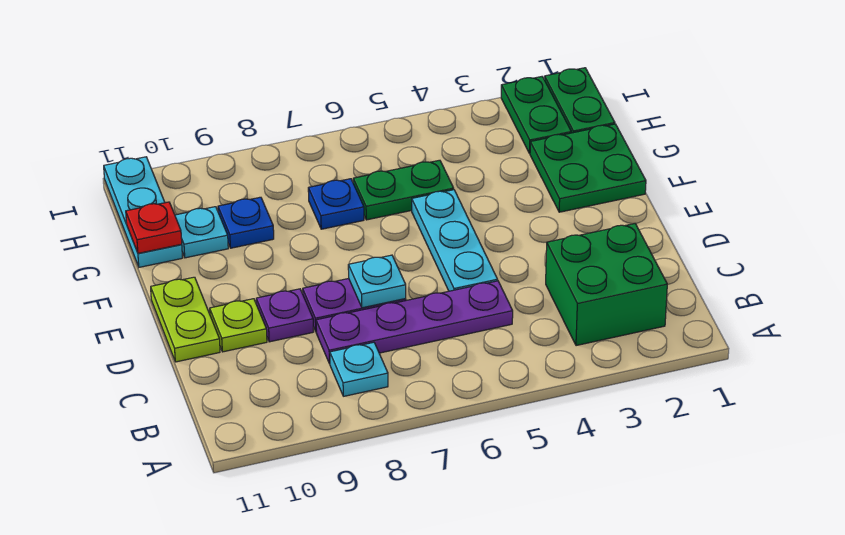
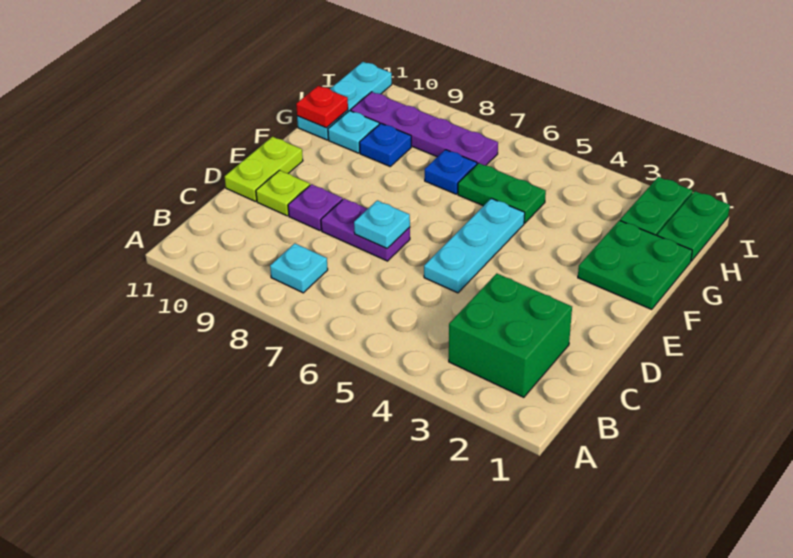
purple plate C5:C8 level 1 -> purple plate H7:H10 level 1

